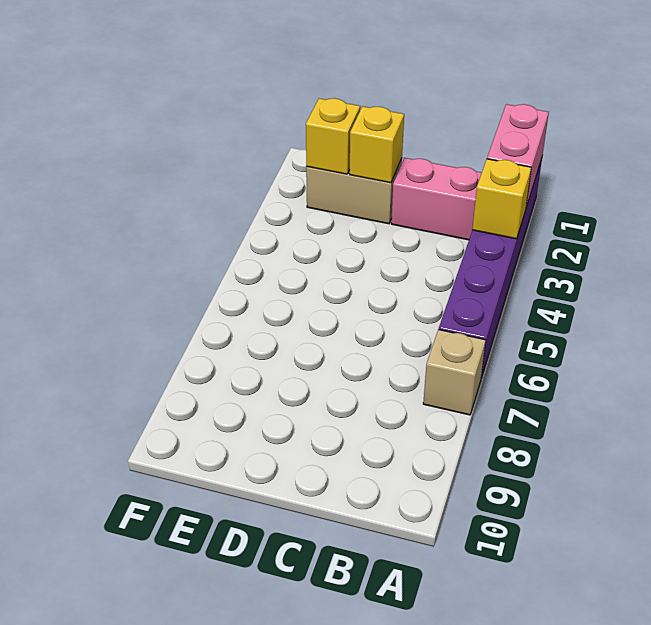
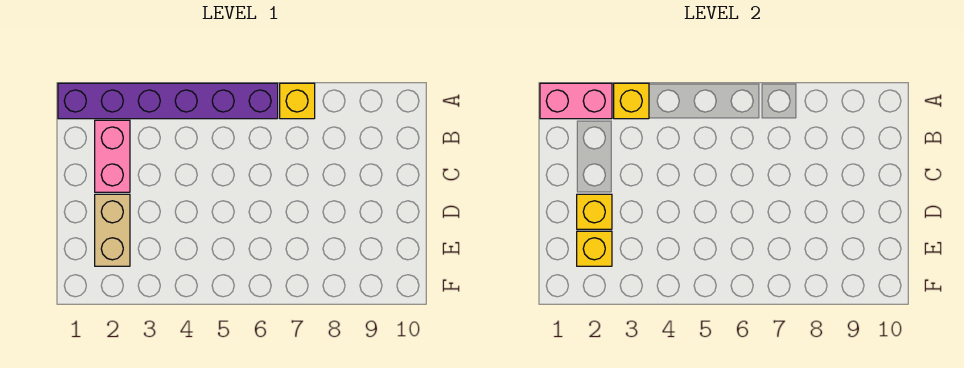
tan brick A7 level 1 -> yellow brick A7 level 1

